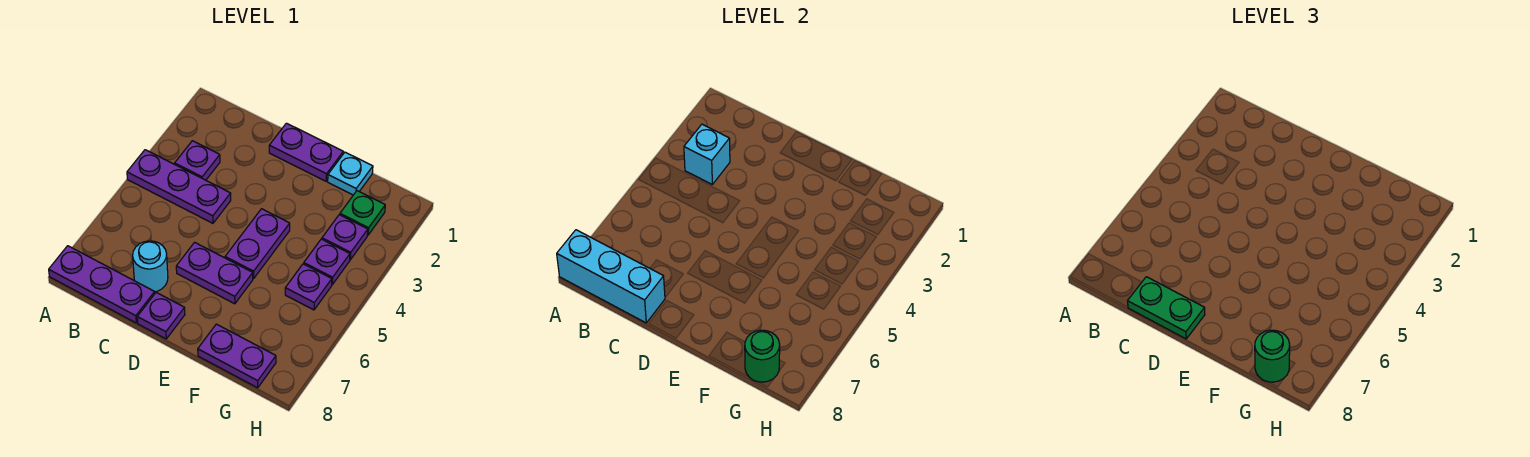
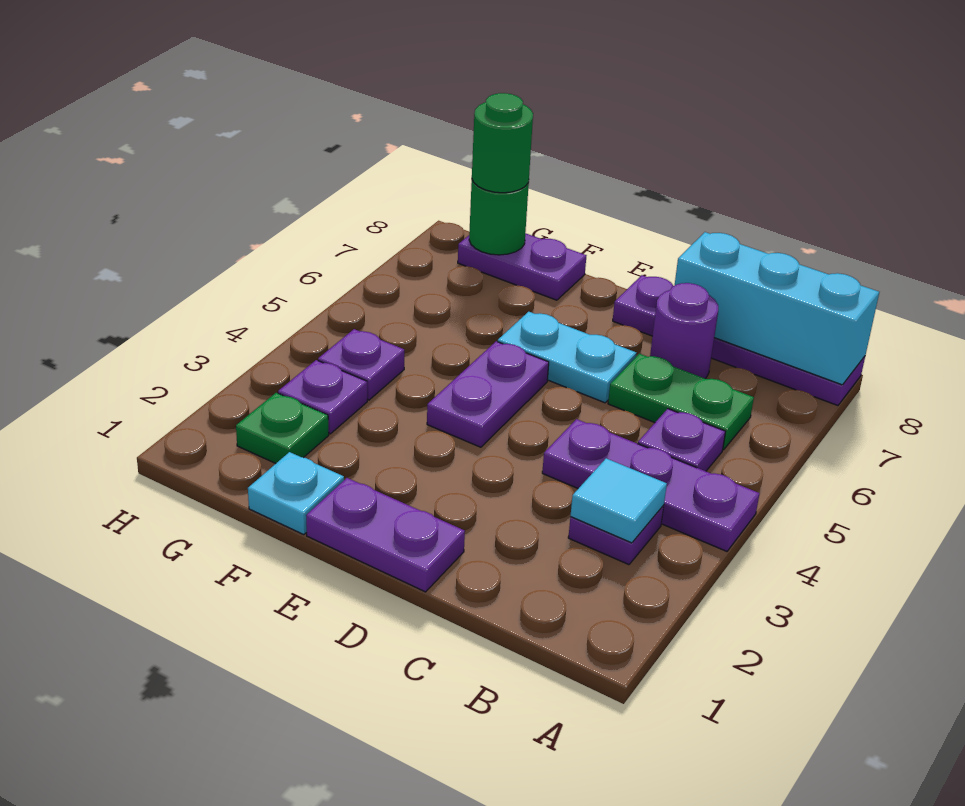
cyan brick B3 level 2 -> cyan tile B3 level 2
cyan round brick C7 level 1 -> purple round brick C7 level 1
green plate C8:D8 level 3 -> green plate B6:C6 level 1
purple plate D6:E6 level 1 -> cyan plate D6:E6 level 1
purple plate G5 level 1 -> purple plate B5 level 1

